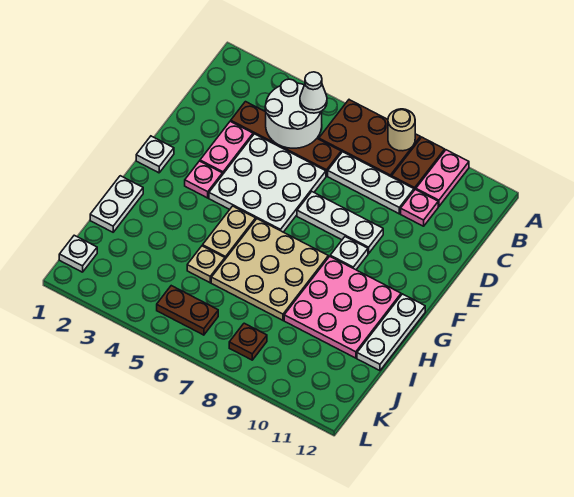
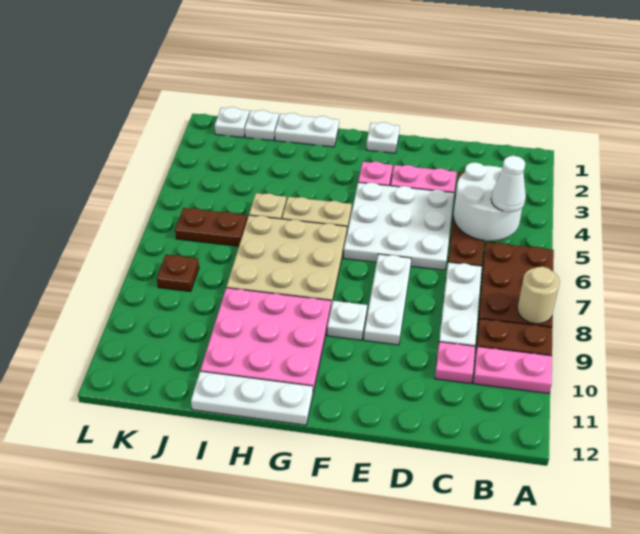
none -> white plate J1 level 1
brown plate K5:K6 level 1 -> brown plate J6:K6 level 1

